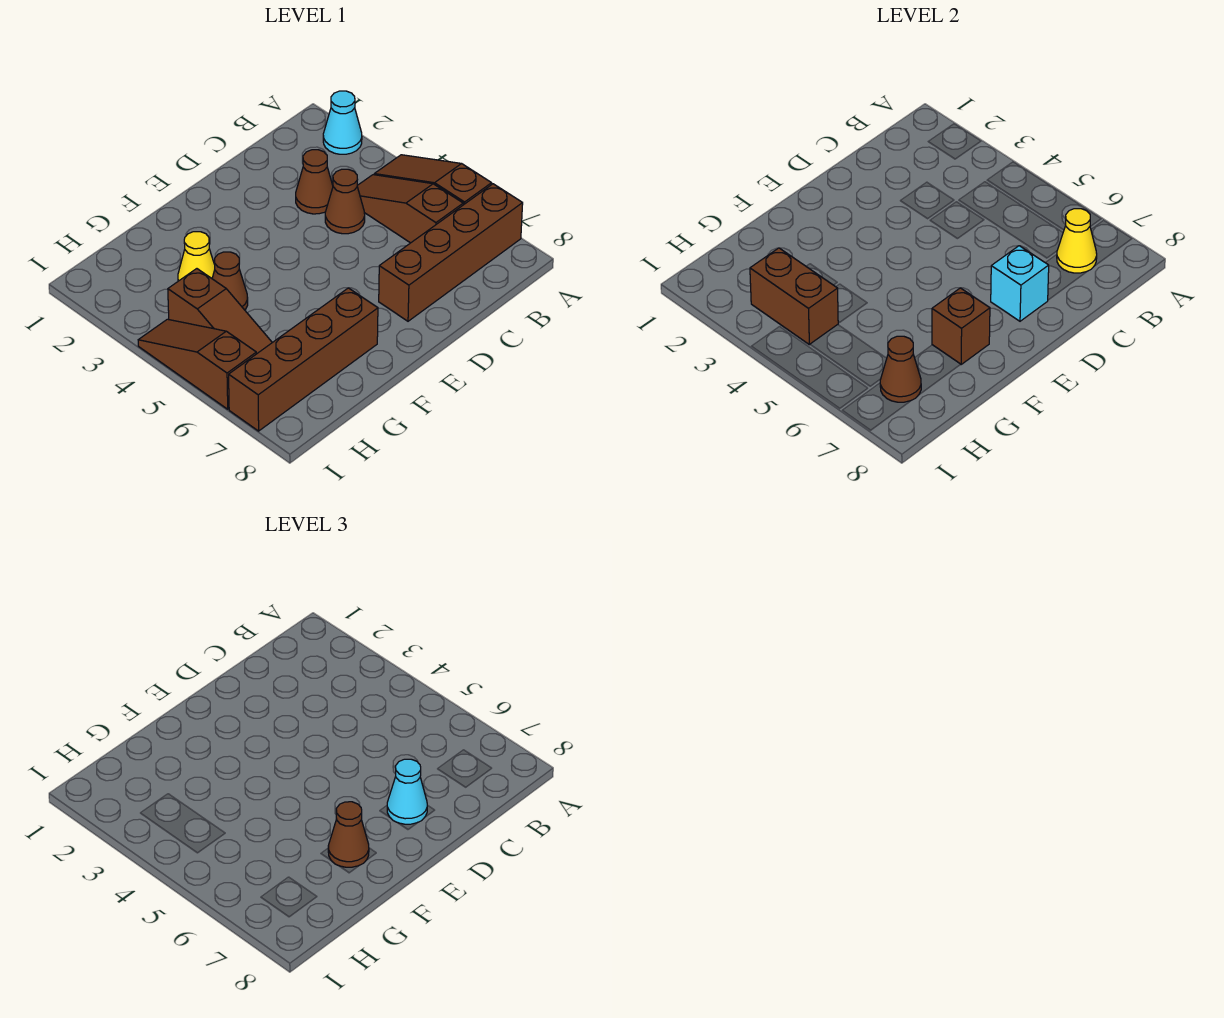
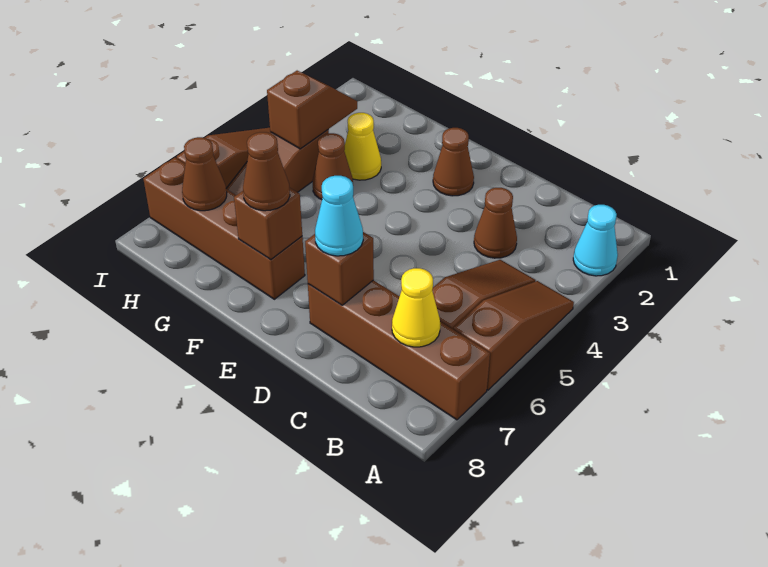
brown cone C4 level 1 -> brown cone E2 level 1
cyan brick D7 level 2 -> brown brick D7 level 2
brown brick H3:H4 level 2 -> brown slope H3:H4 level 2 top 4

